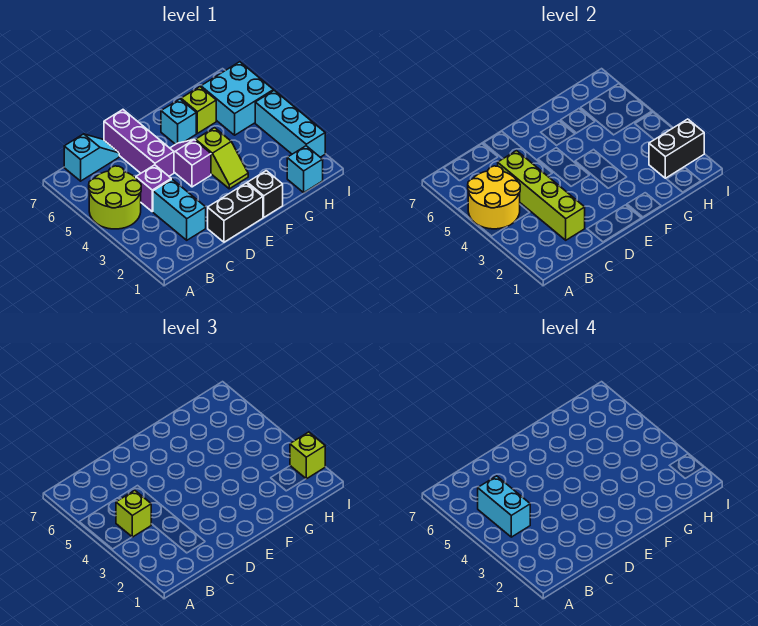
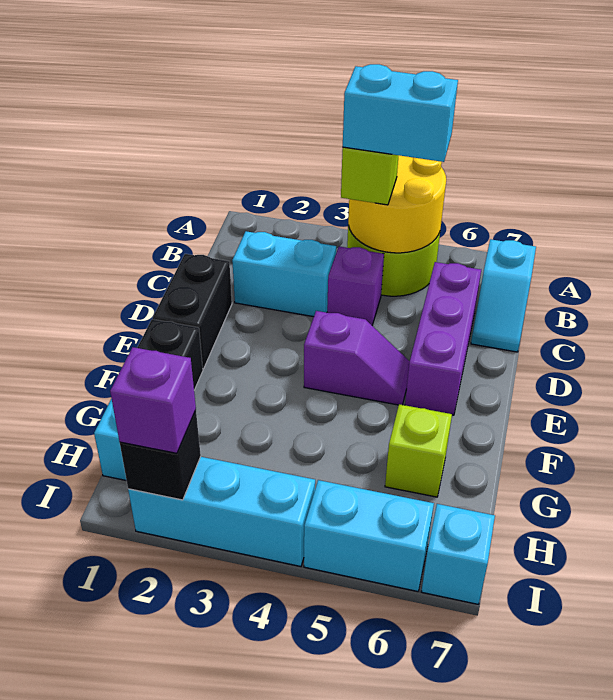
lime brick C2:C5 level 2 -> none
purple brick D5:D7 level 1 -> purple brick C6:E6 level 1
lime slope F3:F4 level 1 top 4 -> none
cyan brick F6 level 1 -> cyan brick I7 level 1
black brick H2:I2 level 2 -> black brick I2 level 2
cyan brick H5:I6 level 1 -> cyan brick I5:I6 level 1
lime brick I2 level 3 -> purple brick I2 level 3

